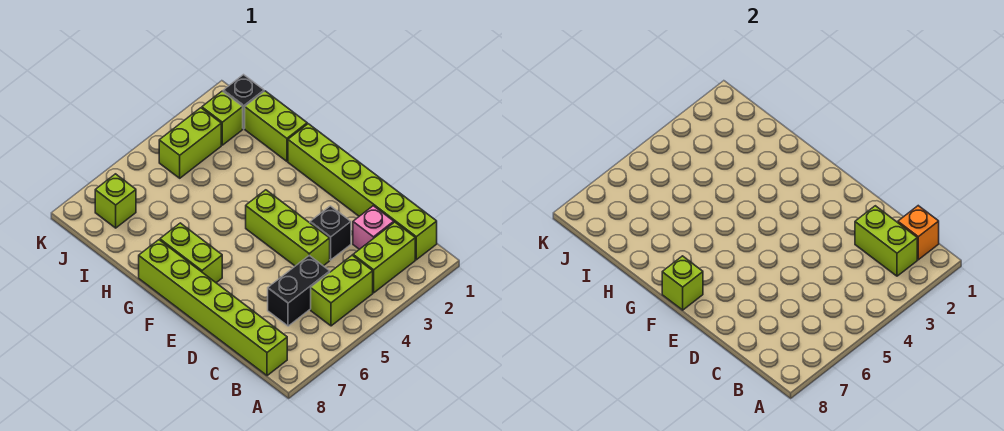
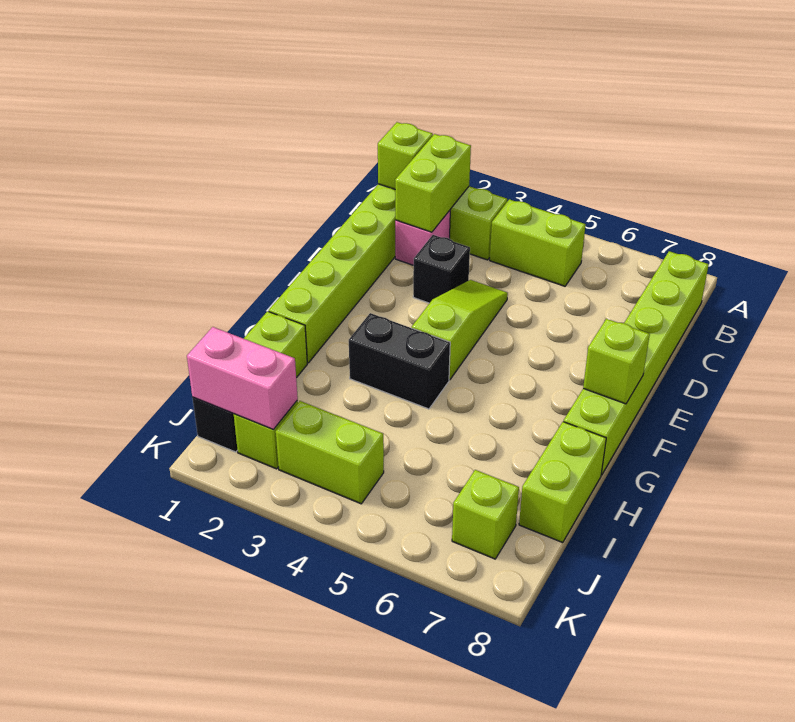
orange brick B1 level 2 -> lime brick B1 level 2
black brick C5:C6 level 1 -> black brick G3:G4 level 1
lime brick D4:F4 level 1 -> lime slope D4:F4 level 1 top F
lime brick F7:G7 level 1 -> lime brick H8:I8 level 1
none -> pink brick J1:J2 level 2

